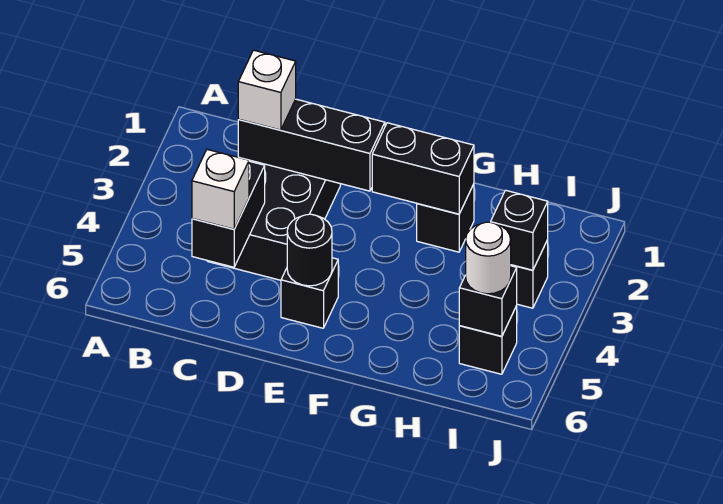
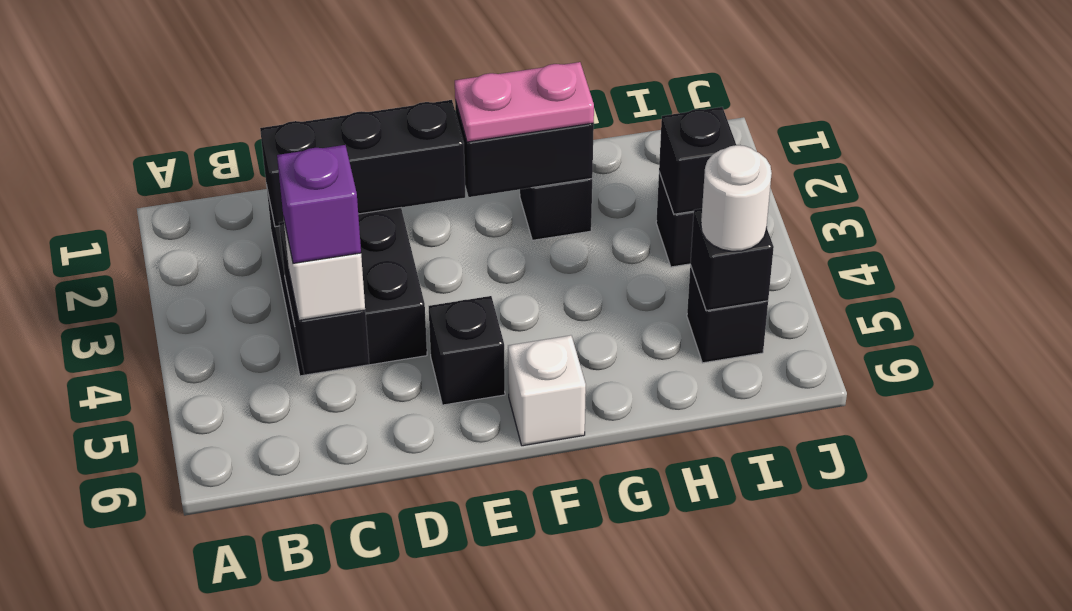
white brick C2 level 3 -> white brick F6 level 1
none -> purple brick C5 level 4
black round brick E5 level 2 -> none
none -> pink plate F2:G2 level 3

